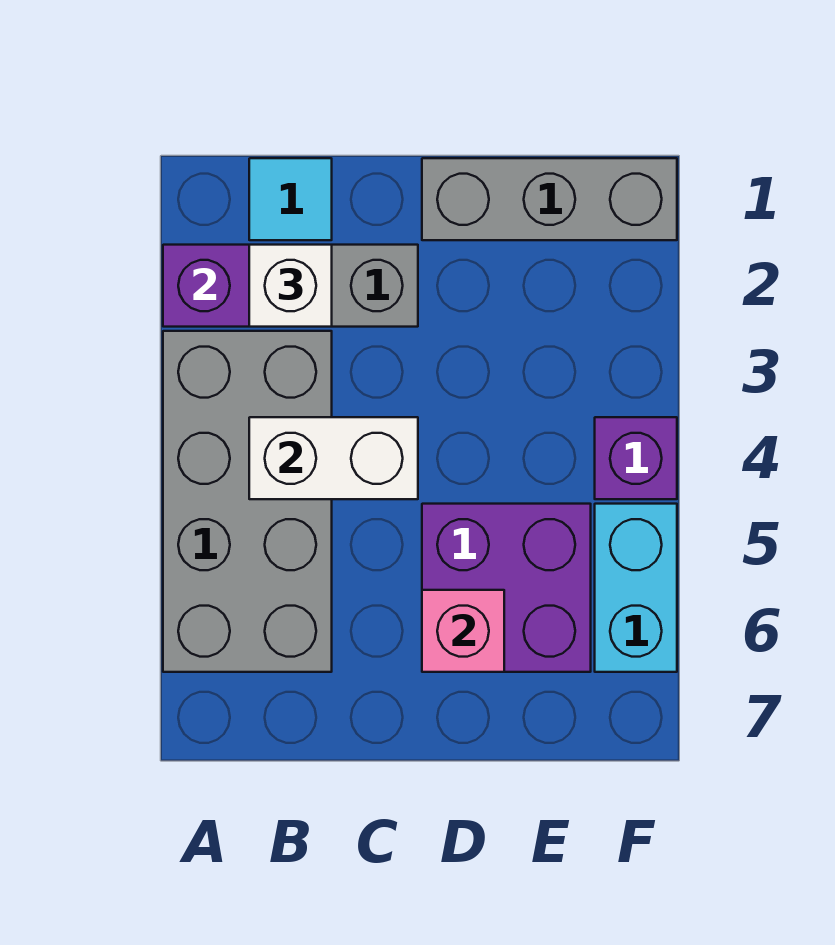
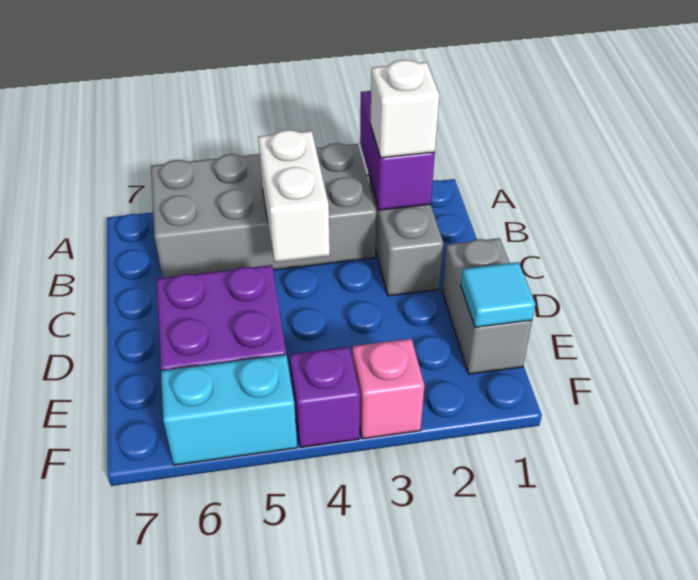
cyan tile B1 level 1 -> cyan tile E1 level 2
grey brick D1:F1 level 1 -> grey brick D1:E1 level 1
pink brick D6 level 2 -> pink brick F3 level 1

